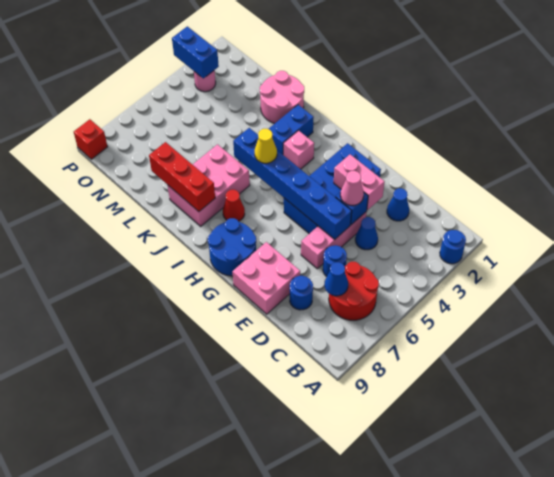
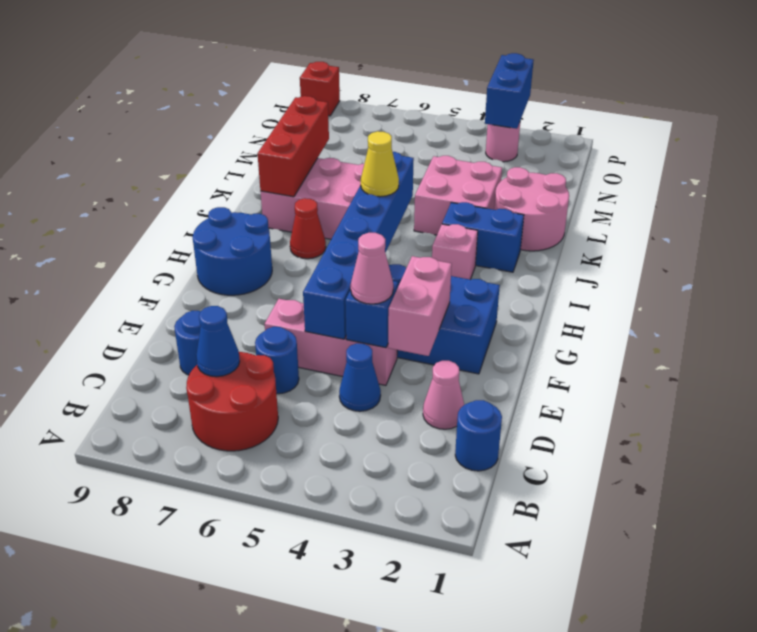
blue round brick A2 level 1 -> blue round brick C1 level 1
blue cone D2 level 1 -> pink cone D2 level 1
pink brick E8:F9 level 1 -> pink brick K3:L4 level 1

